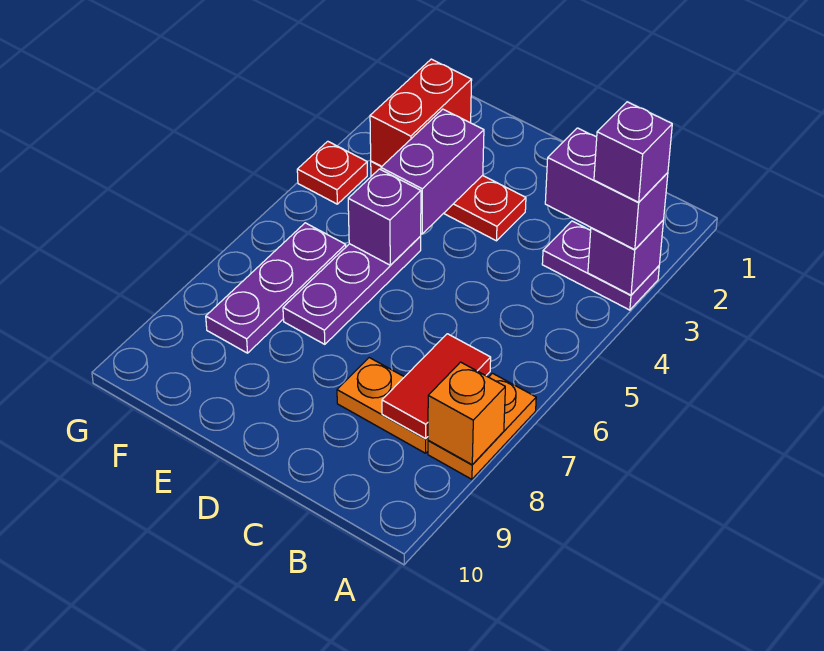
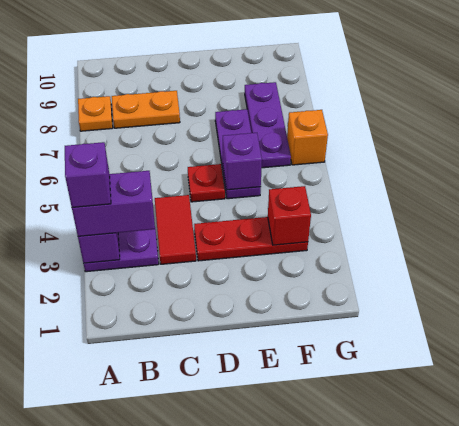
orange plate A7:A8 level 1 -> orange plate A8 level 1
orange brick A8 level 2 -> orange brick G6 level 1
red tile B7:B8 level 2 -> red tile C3:C4 level 1
purple brick E3:E4 level 2 -> none
red brick F2:F3 level 2 -> red brick F3 level 2
red plate G4 level 1 -> red plate D5 level 1

